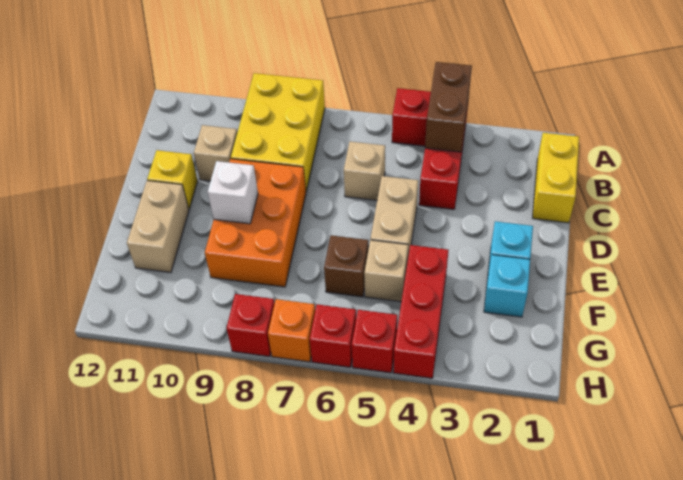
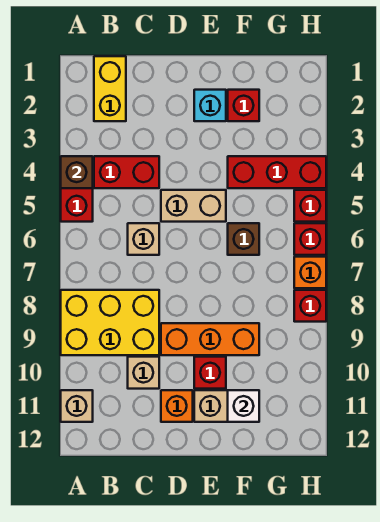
brown brick A4:B4 level 2 -> brown brick A4 level 2
yellow brick B1:C1 level 1 -> yellow brick B1:B2 level 1
orange brick D8:F9 level 1 -> orange brick D9:F9 level 1
yellow brick D11 level 1 -> orange brick D11 level 1
white brick E9 level 2 -> white brick F11 level 2
none -> red brick E10 level 1
cyan brick F2 level 1 -> red brick F2 level 1
tan brick F5 level 1 -> tan brick A11 level 1

